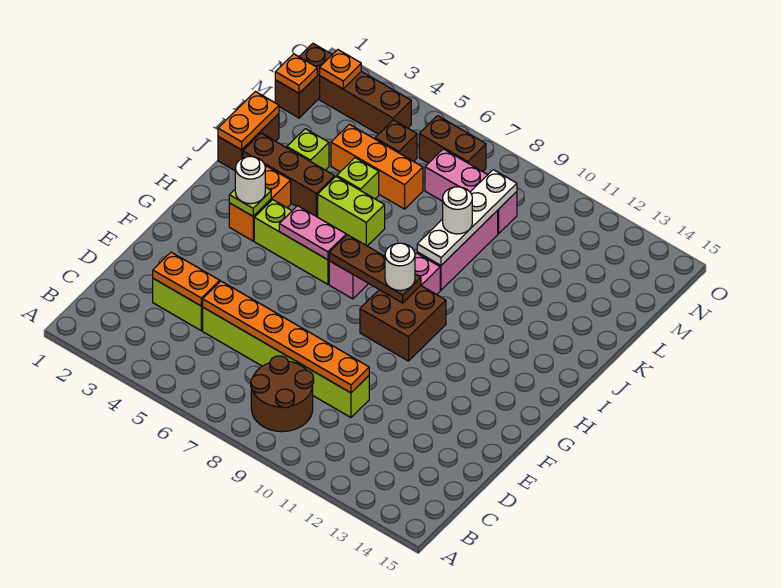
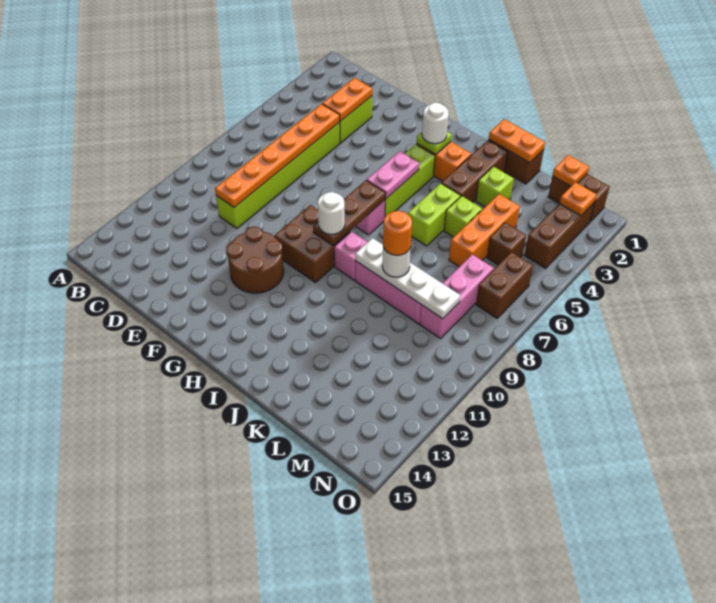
brown round brick B8:C9 level 1 -> brown round brick F11:G12 level 1
none -> orange round brick K9 level 4

